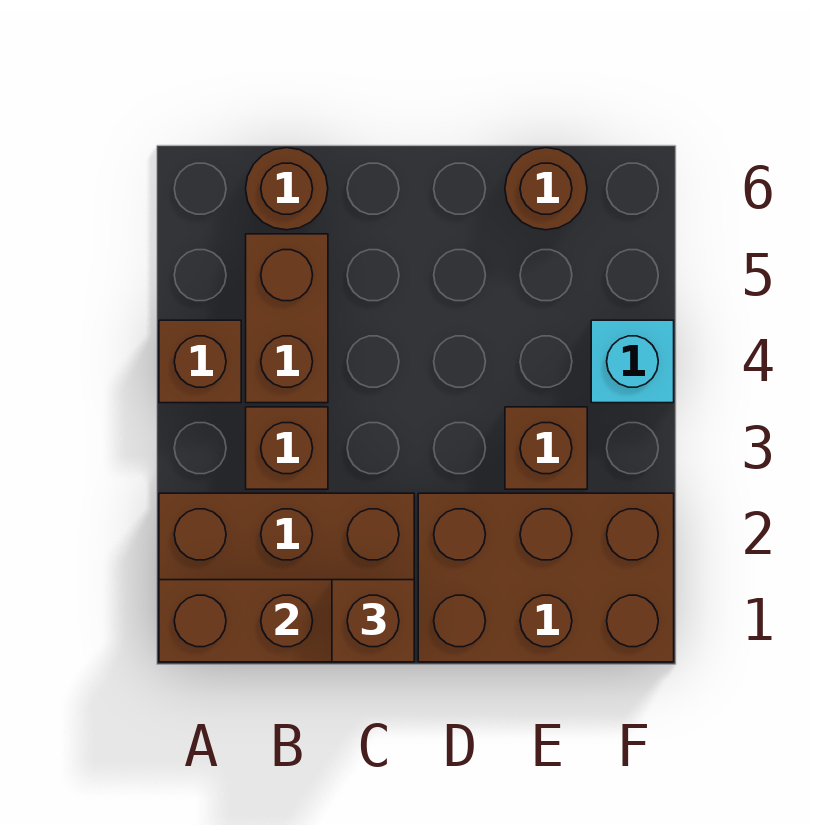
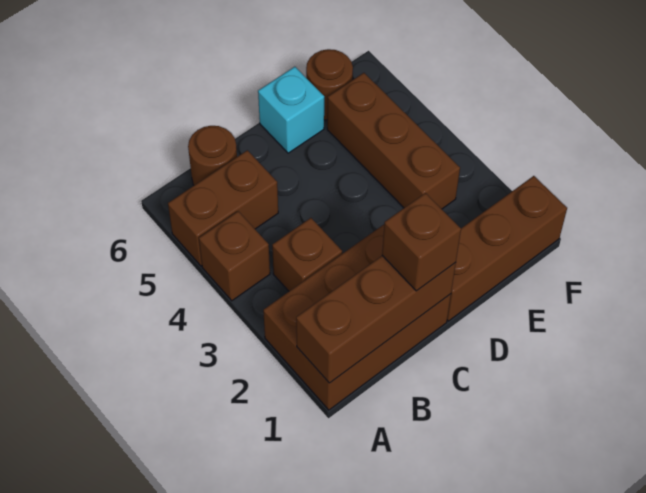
brown brick B4:B5 level 1 -> brown brick A5:B5 level 1
brown brick D1:F2 level 1 -> brown brick D1:F1 level 1
brown brick E3 level 1 -> brown brick E3:E5 level 1
cyan brick F4 level 1 -> cyan brick D6 level 1

